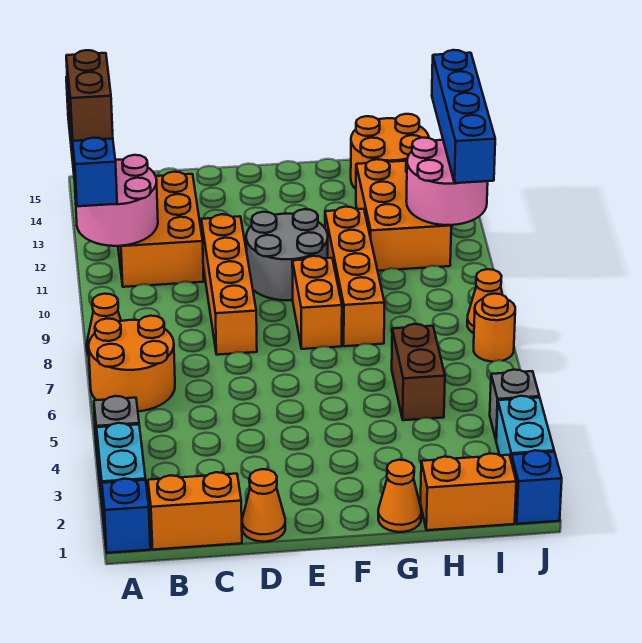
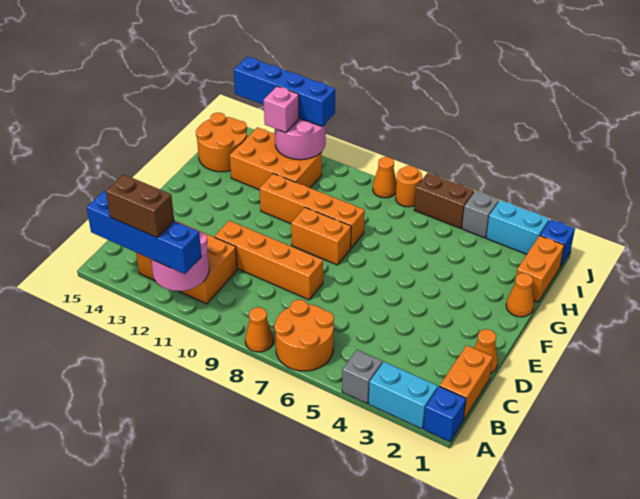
grey round brick E10:F11 level 1 -> none
brown brick H5:H6 level 1 -> brown brick J5:J6 level 1
none -> pink brick I12 level 3

